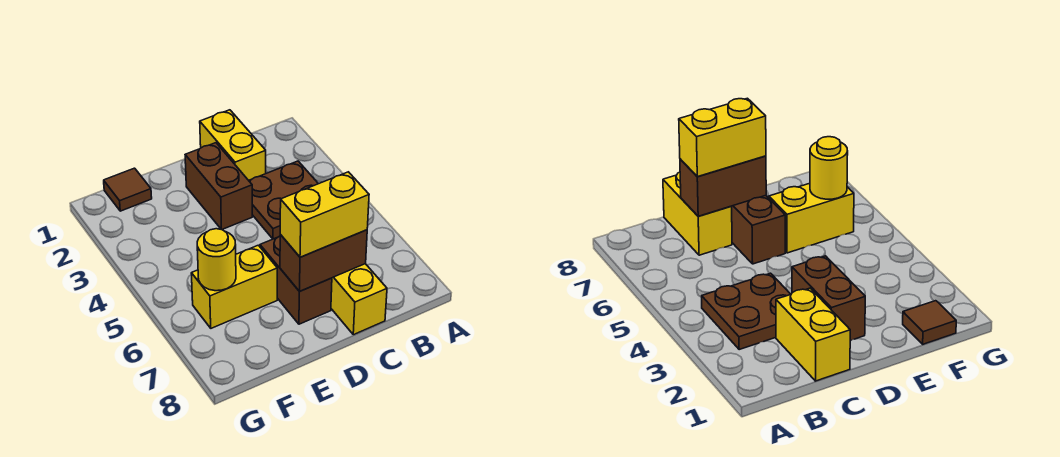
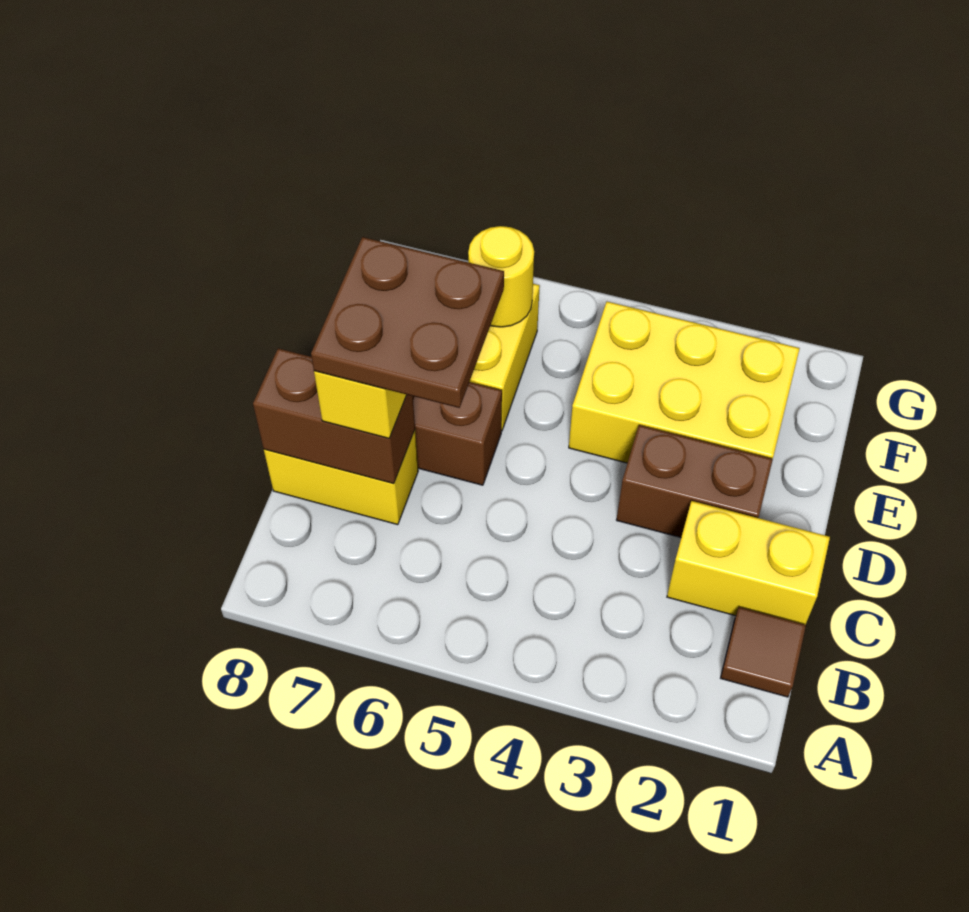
brown plate B3:C4 level 1 -> brown plate C6:D7 level 4
brown brick C7:D7 level 2 -> brown brick C7:C8 level 2
none -> yellow brick E2:F4 level 1
brown tile F1 level 1 -> brown tile B1 level 1

